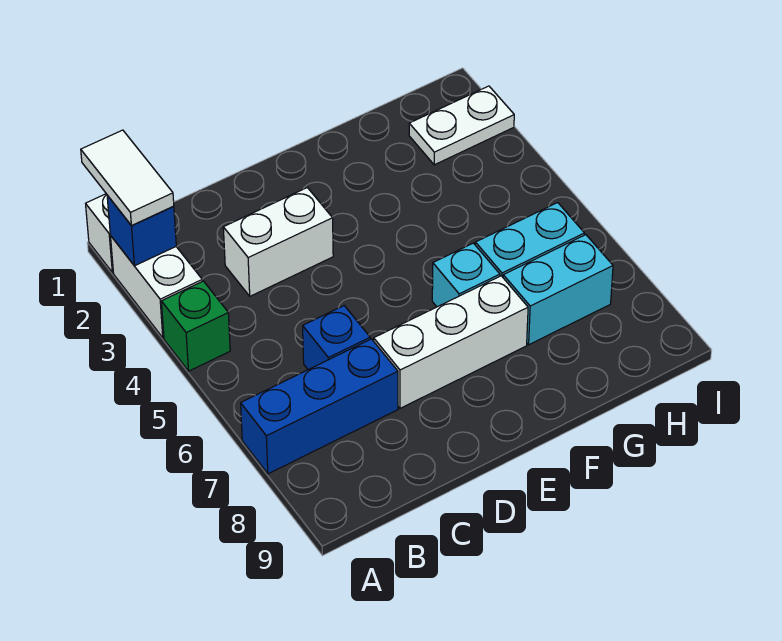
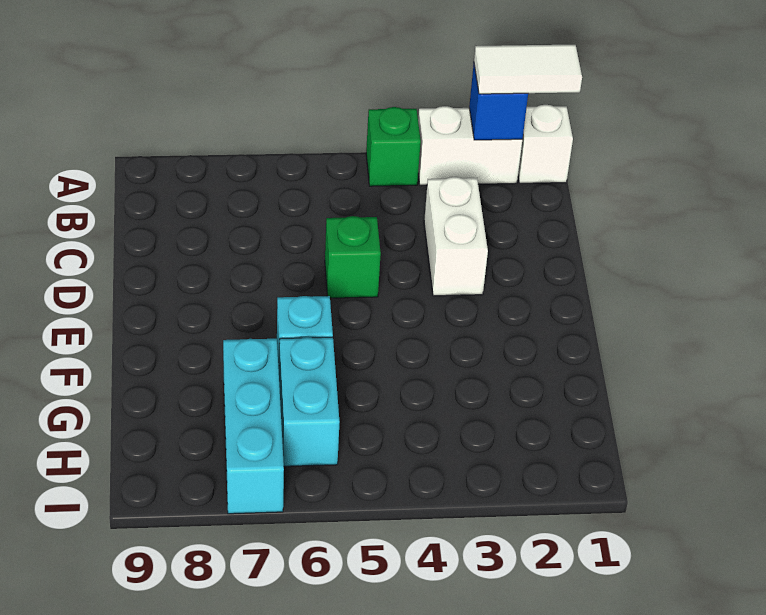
blue brick A7:C7 level 1 -> none
blue brick C6 level 1 -> none
none -> green brick D5 level 1
white brick D7:F7 level 1 -> none
cyan brick G7:H7 level 1 -> cyan brick G7:I7 level 1
white plate H2:I2 level 1 -> none

